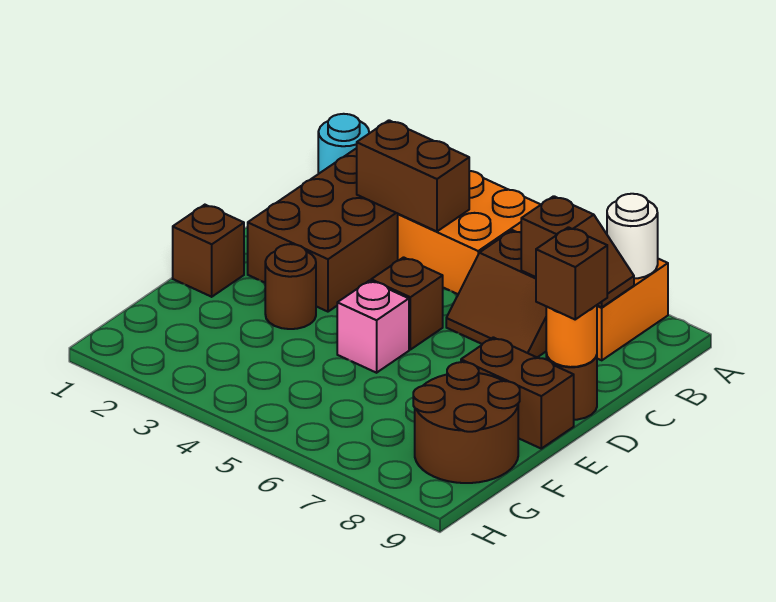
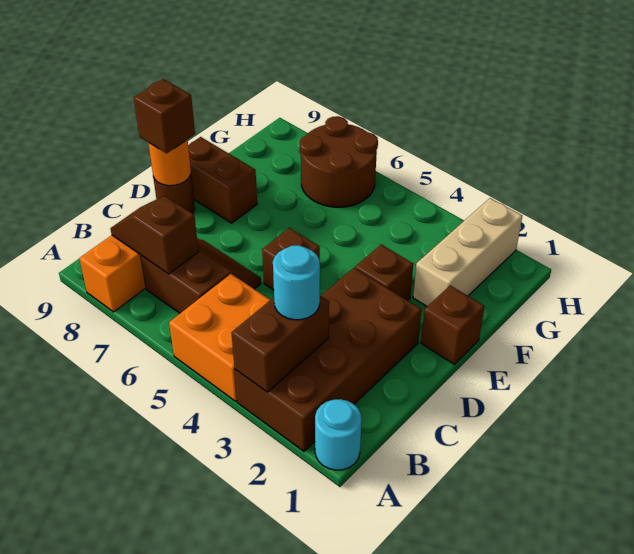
white round brick A8 level 2 -> none
brown brick B3:B4 level 2 -> brown brick A3:B3 level 2
none -> cyan round brick B3 level 3
brown round brick E3 level 1 -> brown brick E3 level 1
pink brick E5 level 1 -> none
none -> tan brick F2:H2 level 1
brown round brick F8:G9 level 1 -> brown round brick G6:H7 level 1

